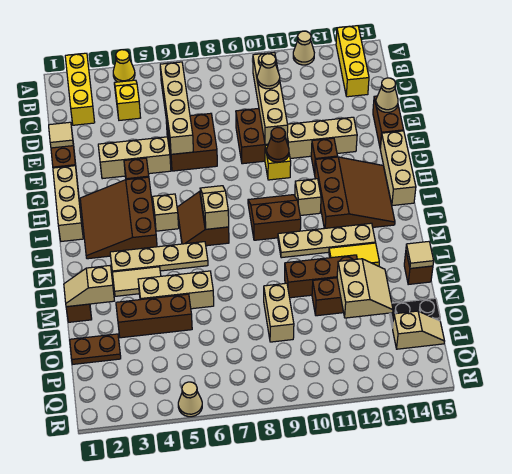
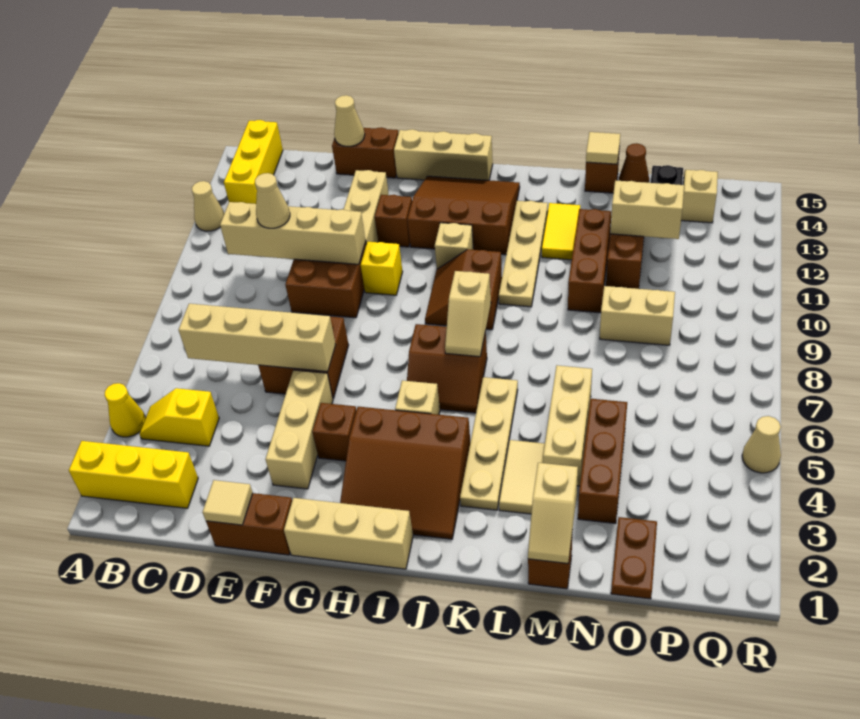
yellow brick A14:C14 level 1 -> yellow brick B13:B15 level 1
brown cone G10 level 2 -> brown cone N15 level 1
tan slope I7:J7 level 2 top J -> tan slope J7:J8 level 2 top 8

